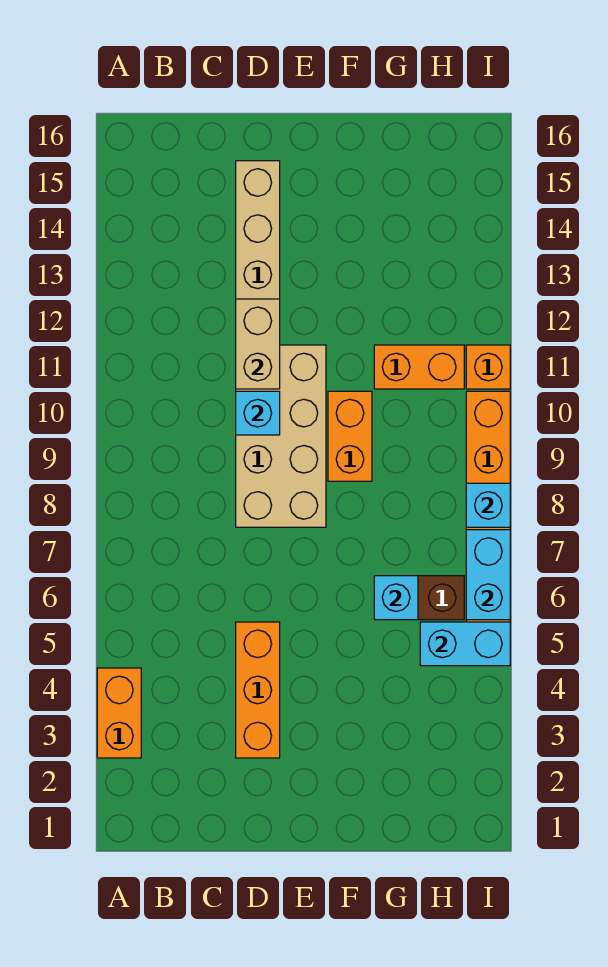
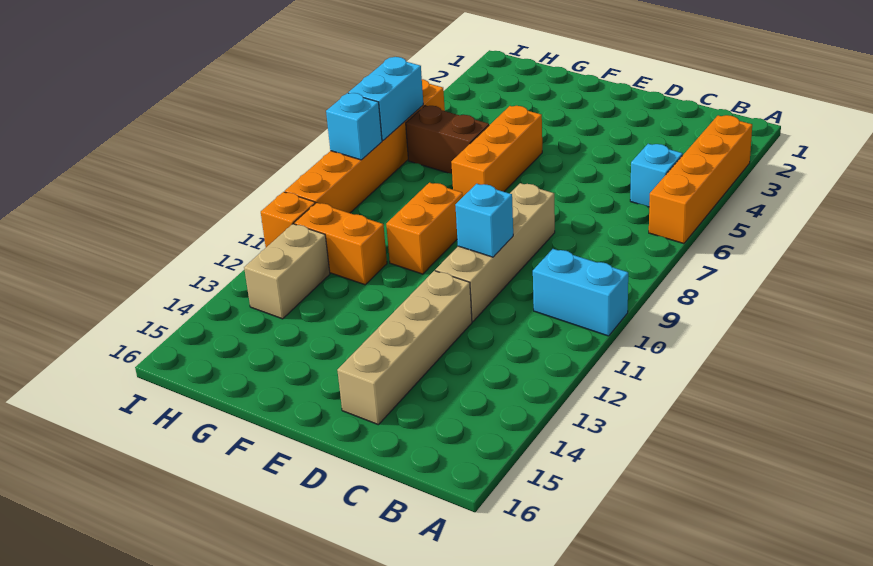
orange brick A3:A4 level 1 -> orange brick A3:A6 level 1
orange brick D3:D5 level 1 -> orange brick F5:F7 level 1
tan brick D8:E11 level 1 -> tan brick D8:D11 level 1
tan brick D11:D12 level 2 -> tan brick H12:H13 level 1
cyan brick G6 level 2 -> cyan brick B5 level 1
cyan brick H5:I5 level 2 -> cyan brick A10:B10 level 1

